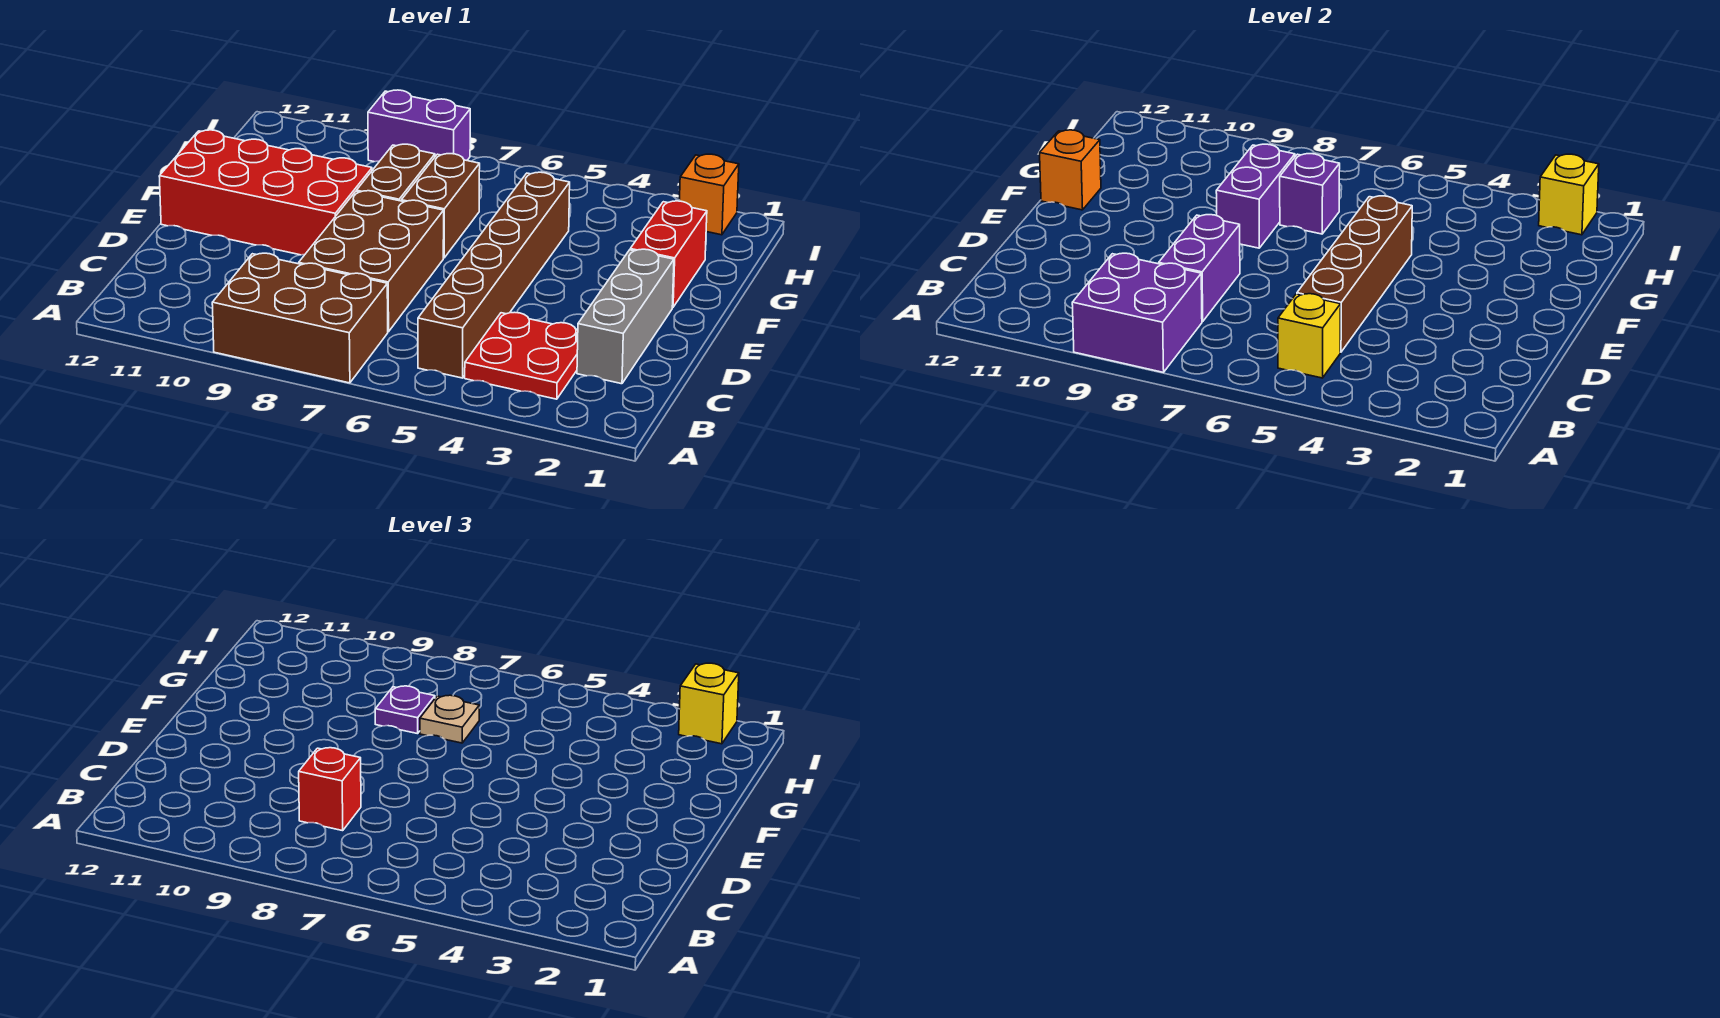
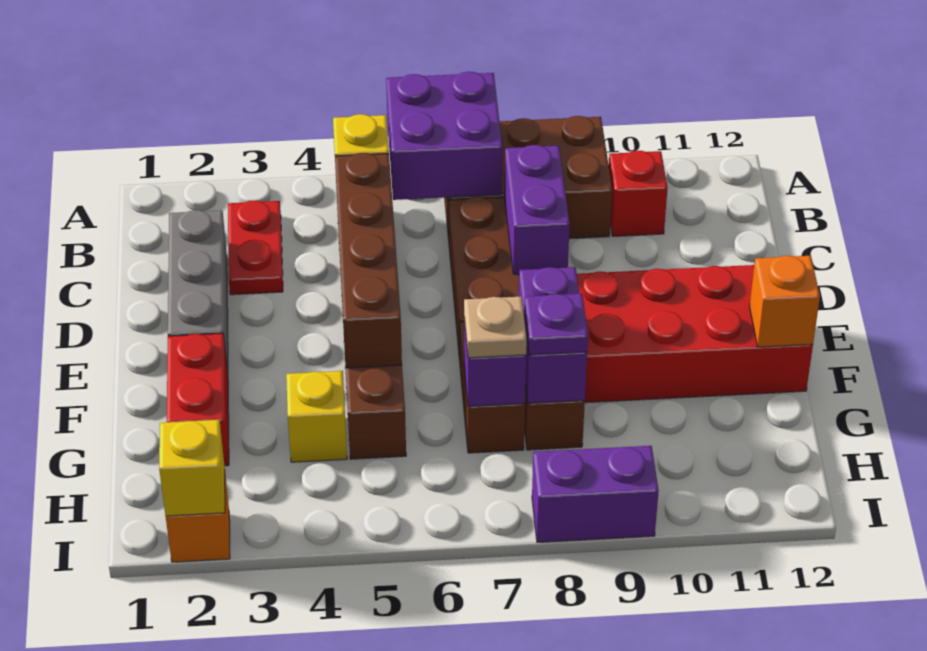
purple brick A8:B9 level 2 -> purple brick A6:B7 level 2
red plate B3:C4 level 1 -> red plate B3:C3 level 1
red brick C8 level 3 -> red brick B10 level 1
yellow brick I2 level 3 -> yellow brick G4 level 1

